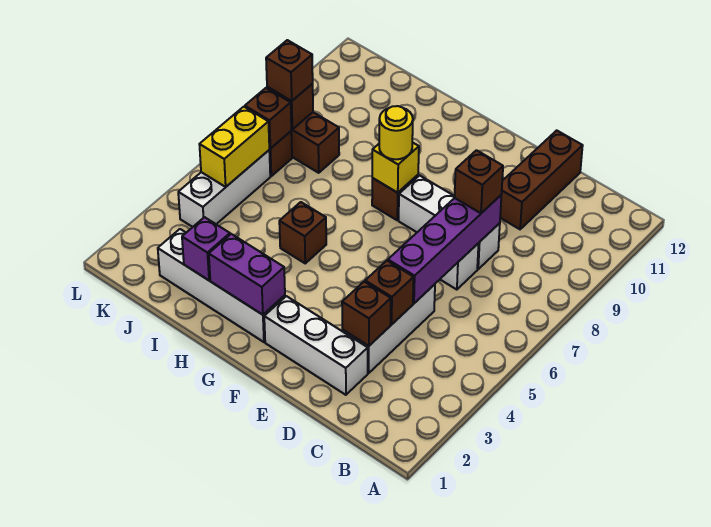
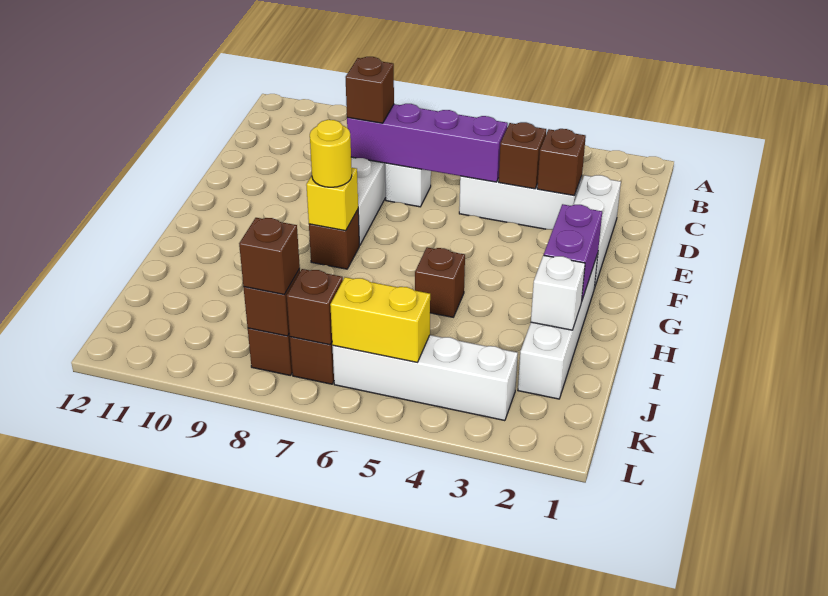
brown brick D10:D12 level 1 -> none
purple brick I2 level 2 -> white brick I2 level 2
white brick K4:K6 level 1 -> white brick K3:K6 level 1

